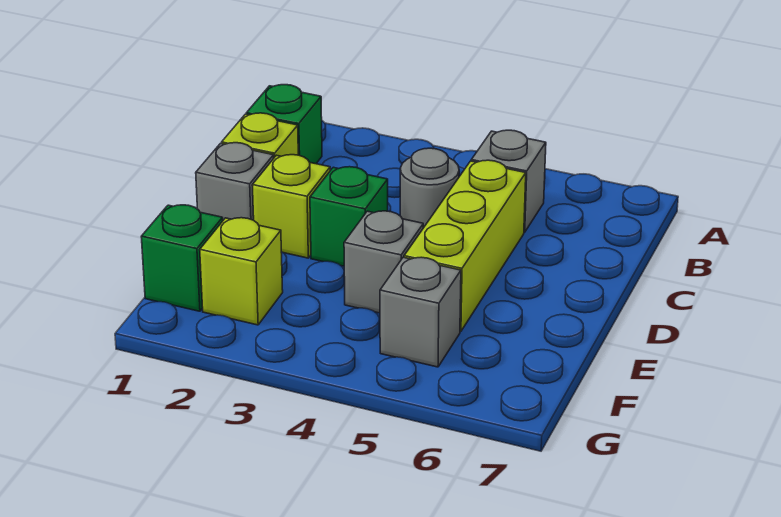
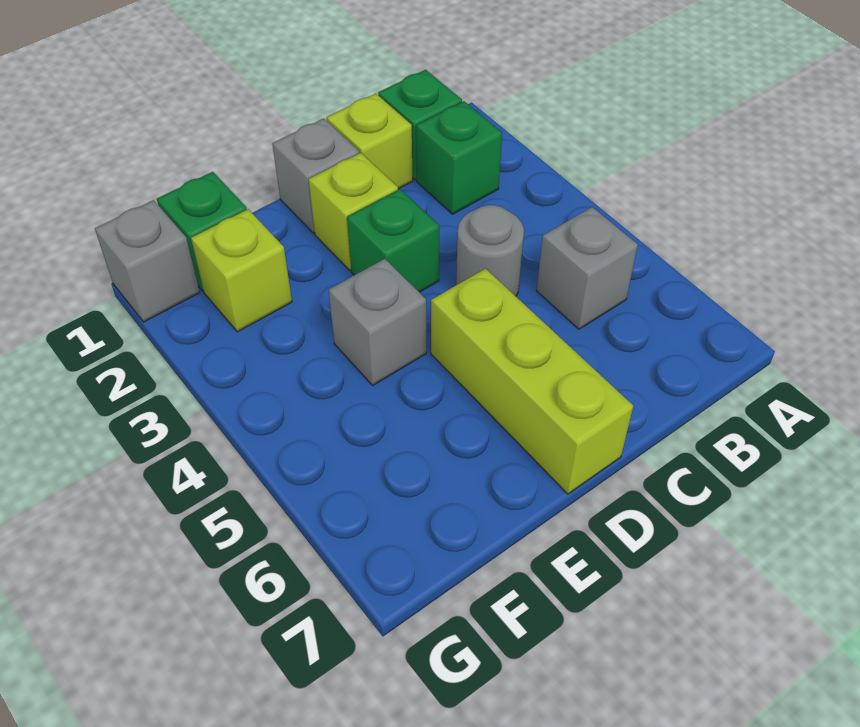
none -> green brick B2 level 1
lime brick C5:E5 level 1 -> lime brick D5:D7 level 1
grey brick F5 level 1 -> grey brick G1 level 1

